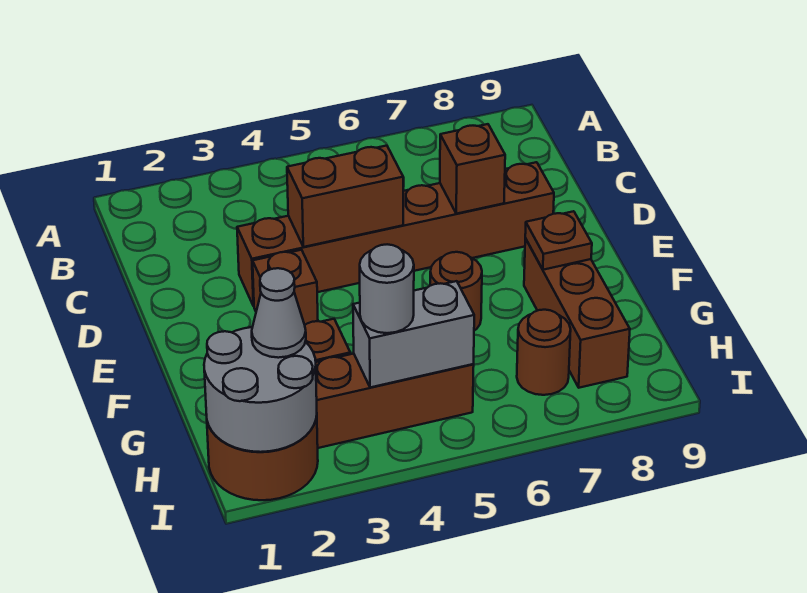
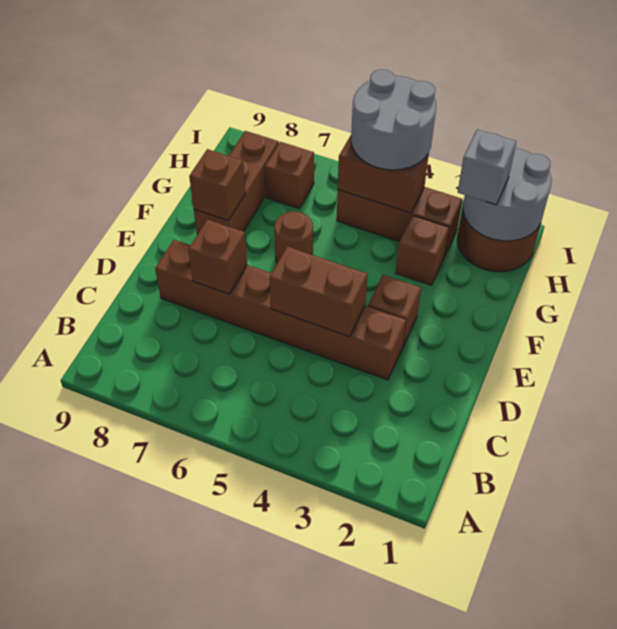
brown plate F8 level 2 -> brown brick F8 level 2
grey cone H2 level 3 -> grey brick H2 level 3
grey brick H4:H5 level 2 -> brown brick H4:H5 level 2
grey round brick H4 level 3 -> grey round brick H4:I5 level 3
brown round brick H7 level 1 -> brown brick H7 level 1

